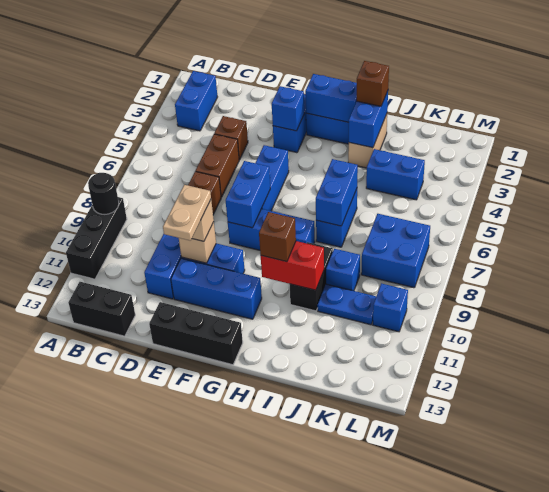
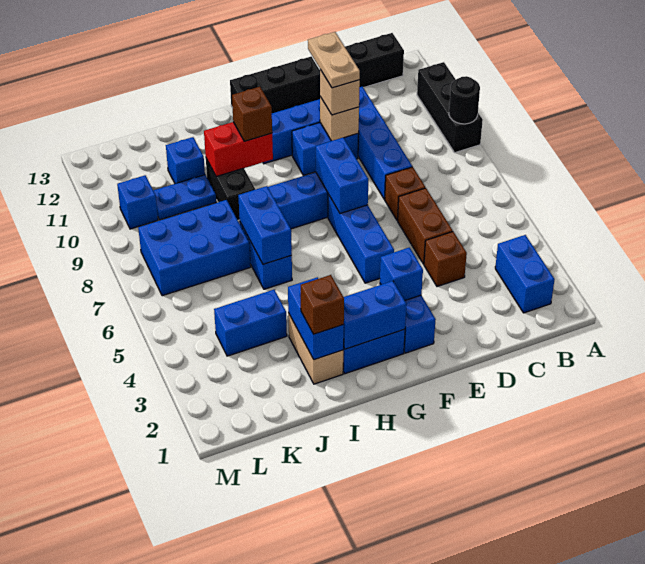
blue brick J9 level 1 -> blue brick J11 level 1
blue brick K7:L8 level 1 -> blue brick J7:L8 level 1

